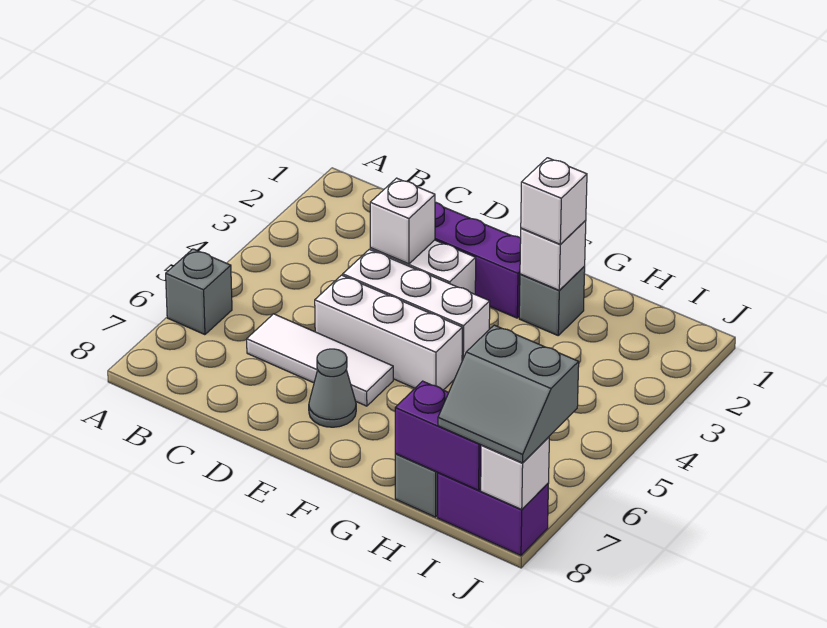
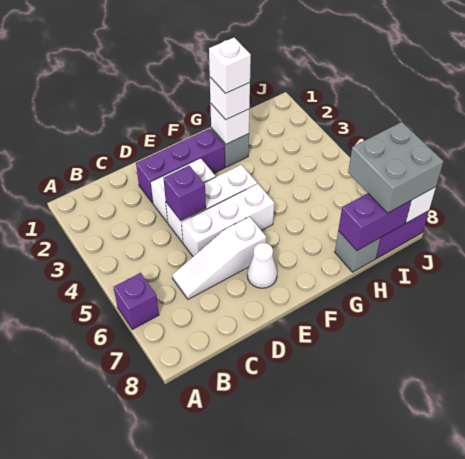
grey brick A6 level 1 -> purple brick A6 level 1
white tile C6:E6 level 1 -> white slope C6:E6 level 1 top E
white brick D3 level 2 -> white brick G2 level 4
none -> purple brick D4 level 2
grey cone E7 level 1 -> white cone E7 level 1
grey slope I7:J8 level 3 top 7 -> grey brick I7:J8 level 3

